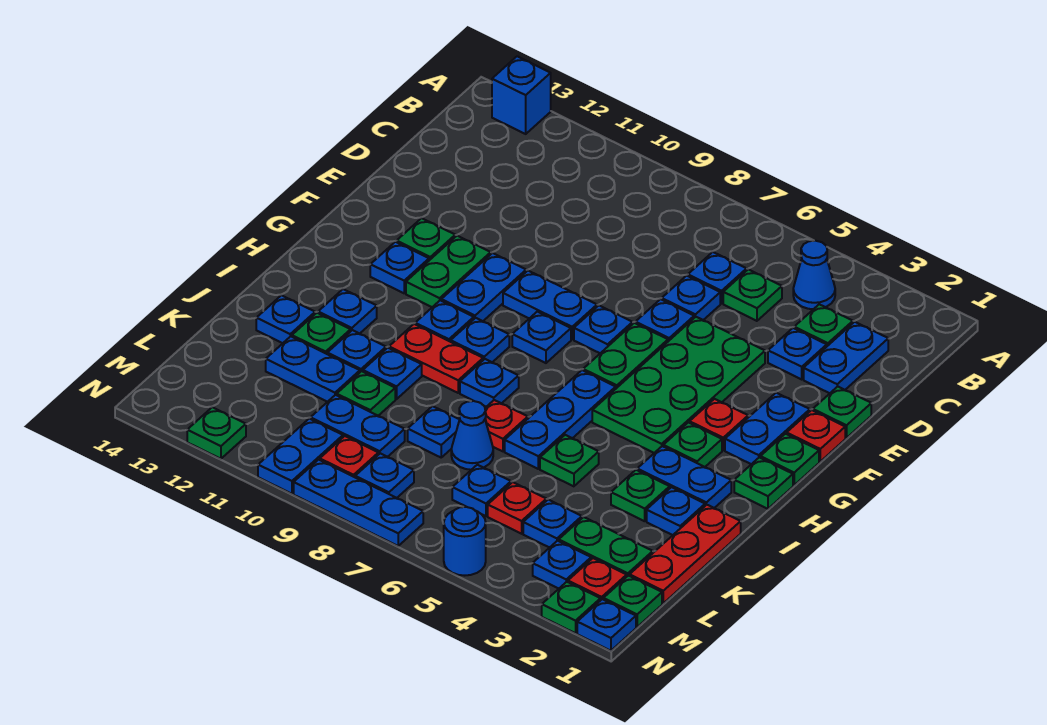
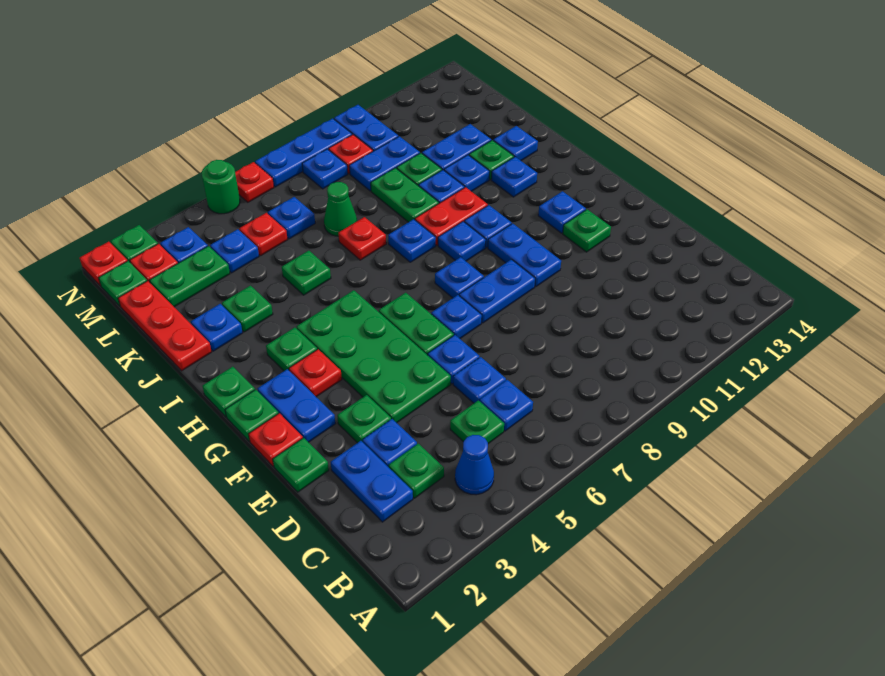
blue brick A13 level 1 -> none
green plate F11:G11 level 1 -> green plate J9:K9 level 1
blue plate H6:J6 level 1 -> none
blue plate I2:I3 level 1 -> none
blue cone K7 level 1 -> green cone K7 level 1
blue plate K8 level 1 -> none
blue plate N1 level 1 -> red plate N1 level 1
blue round brick N5 level 1 -> green round brick N5 level 1
none -> red plate N6 level 1
green plate N12 level 1 -> green plate E3 level 1

